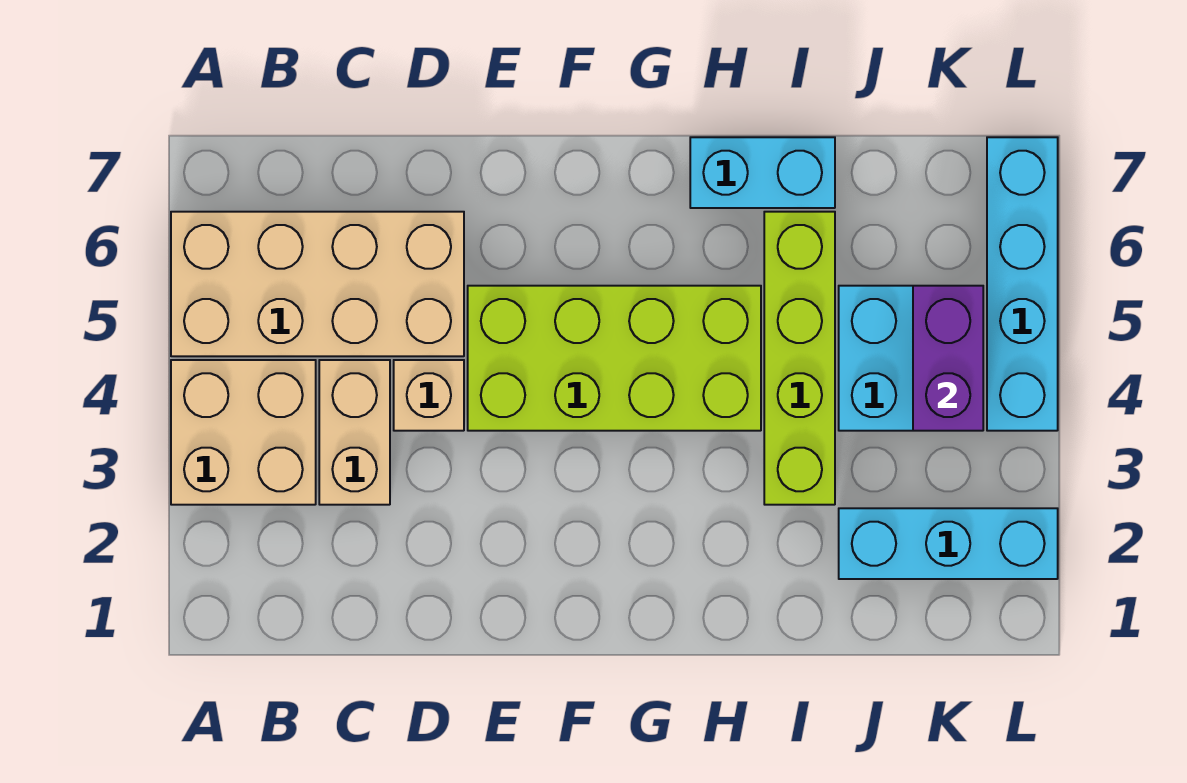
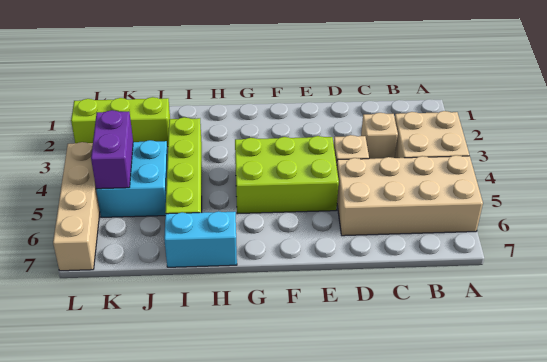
tan brick C3:C4 level 1 -> tan brick C3 level 1
lime brick E4:H5 level 1 -> lime brick E4:G5 level 1
cyan brick J2:L2 level 1 -> lime brick J2:L2 level 1
cyan brick L4:L7 level 1 -> tan brick L4:L7 level 1

